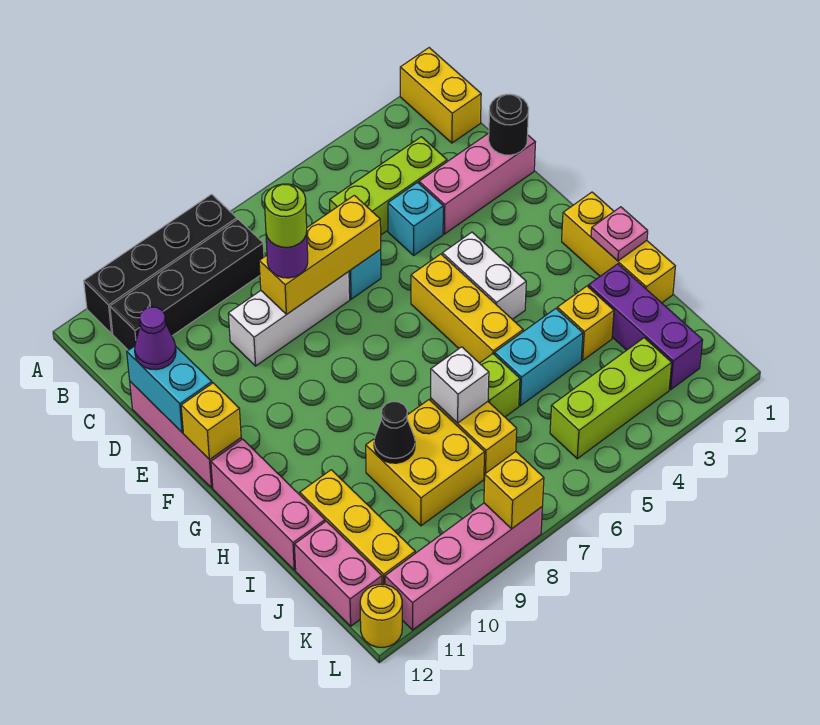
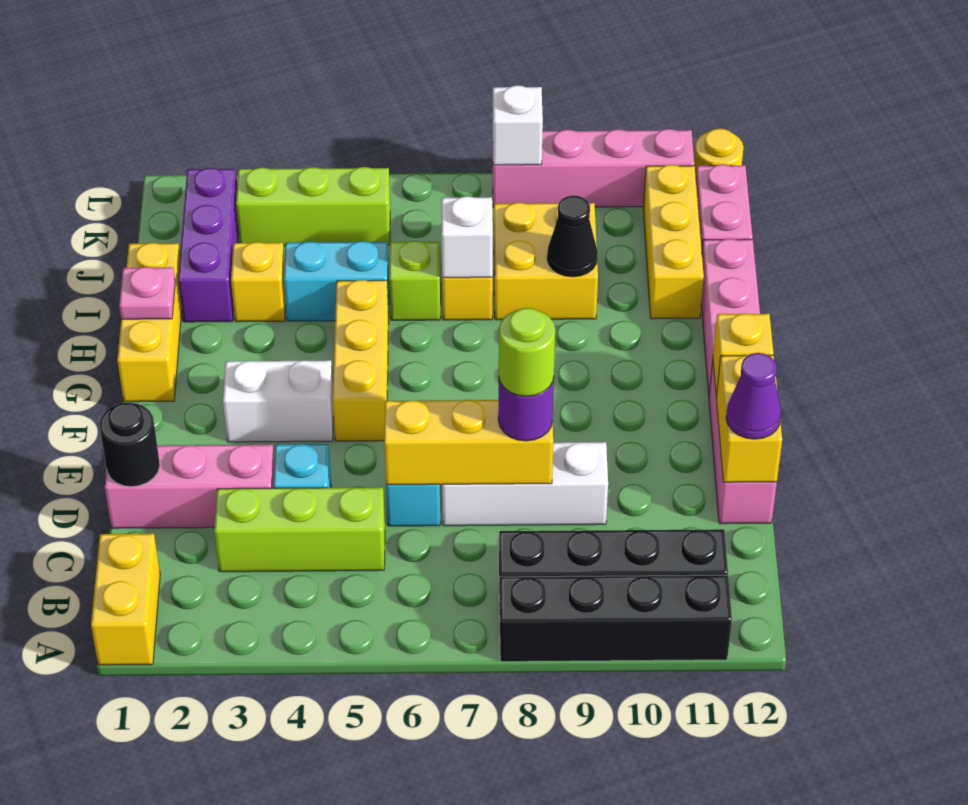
cyan brick D12:E12 level 2 -> yellow brick D12:E12 level 2
white brick F4:G4 level 1 -> white brick F3:F4 level 1
yellow brick L8 level 2 -> white brick L8 level 2

